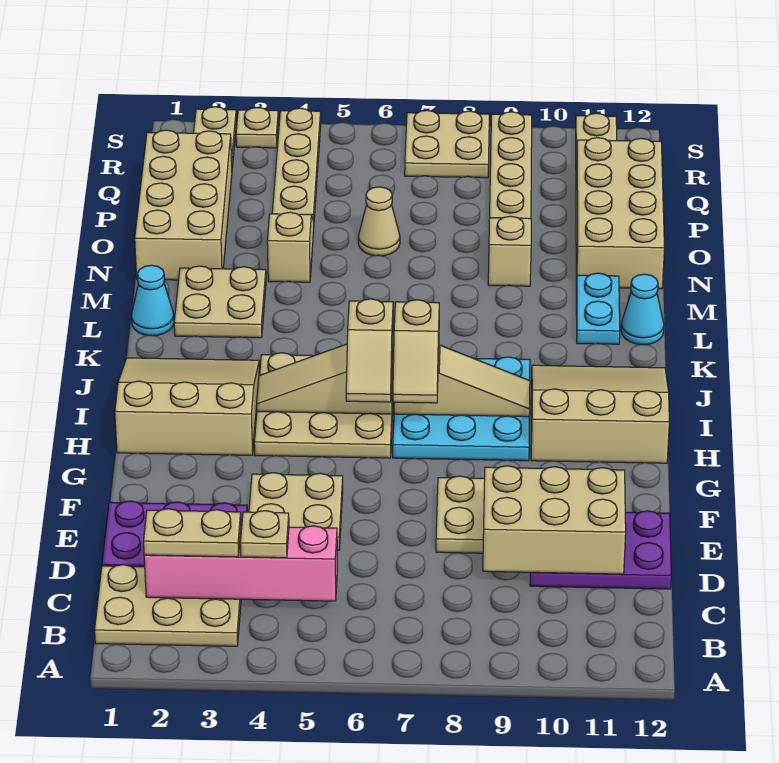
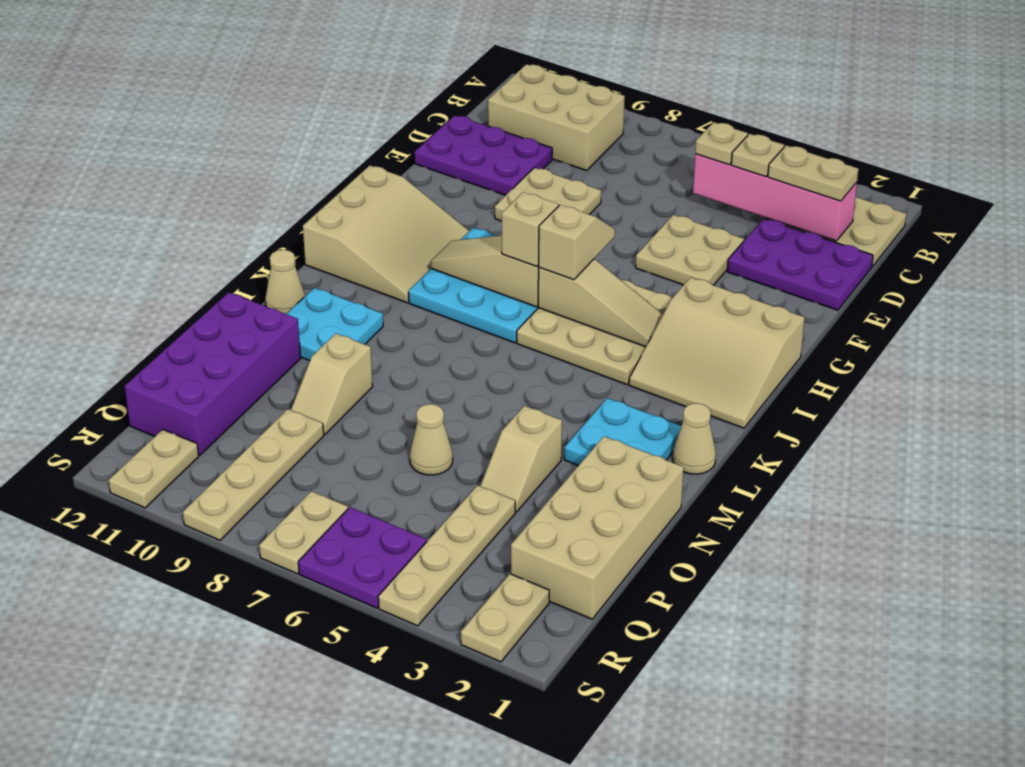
tan brick D9:E11 level 2 -> tan brick B9:C11 level 1
tan slope H10:J12 level 1 top H -> tan slope H10:J12 level 1 top 12
cyan cone L1 level 1 -> tan cone L1 level 1
tan plate L2:M3 level 1 -> cyan plate L2:M3 level 1
cyan plate L11:M11 level 1 -> cyan plate L10:M11 level 1
cyan cone L12 level 1 -> tan cone L12 level 1
tan brick N11:Q12 level 1 -> purple brick N11:Q12 level 1
none -> purple plate R5:S6 level 1
tan plate R7:S8 level 1 -> tan plate R7:S7 level 1
tan plate S3 level 1 -> tan plate C5 level 3

